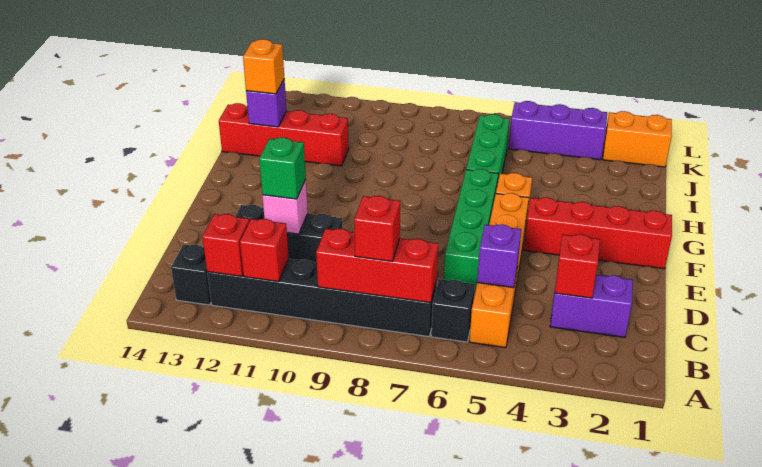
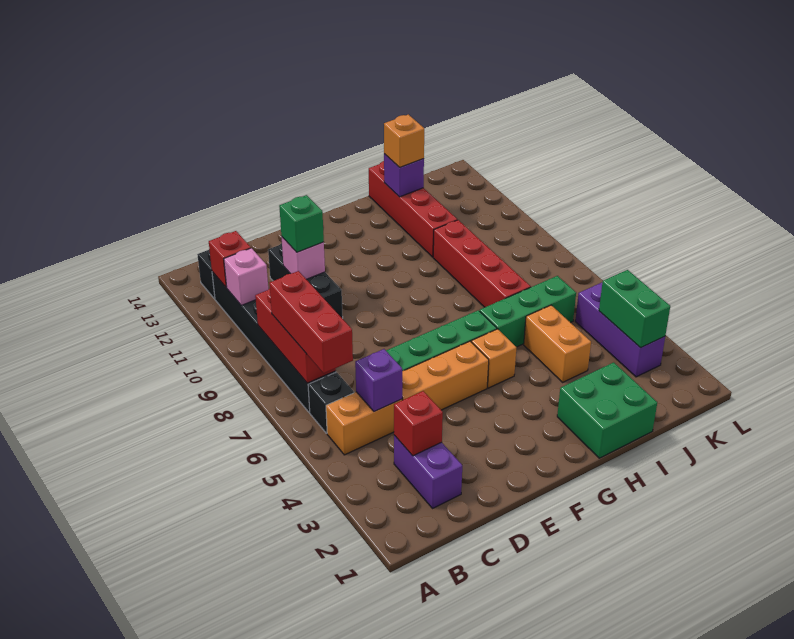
red brick B8 level 3 -> red brick B6:B8 level 3
red brick B11 level 2 -> pink brick B11 level 2
red brick F1:F4 level 1 -> red brick I7:I10 level 1
none -> green brick H1:I2 level 1
orange brick K1:K2 level 1 -> orange brick I4:I5 level 1
none -> green brick K3:K4 level 2

